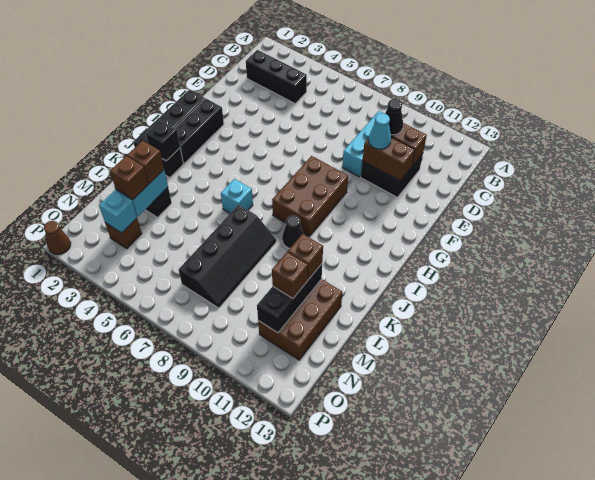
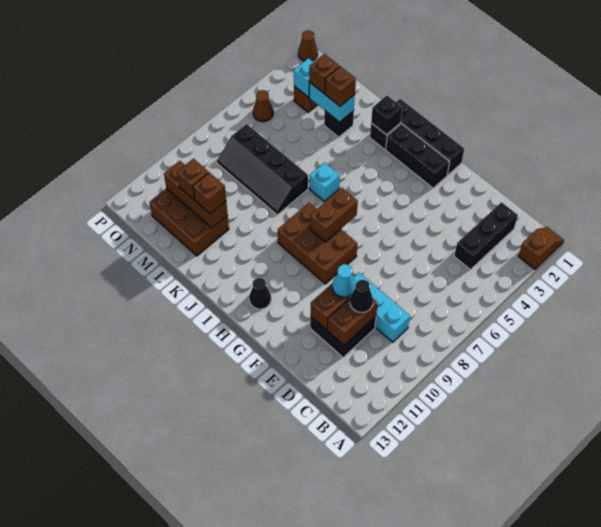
none -> brown slope A1:A2 level 1 top 2
none -> brown brick H7:H8 level 2
black cone J9 level 1 -> black cone H12 level 1
black brick L11:N11 level 2 -> brown brick L11:N11 level 2
none -> brown cone O5 level 1

